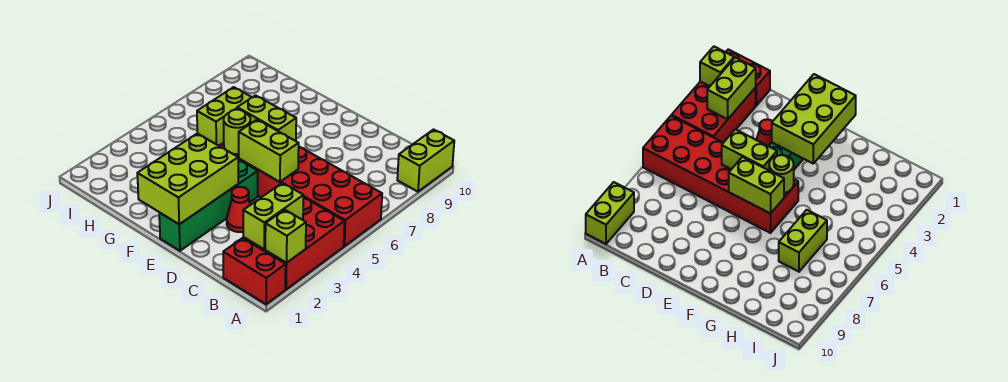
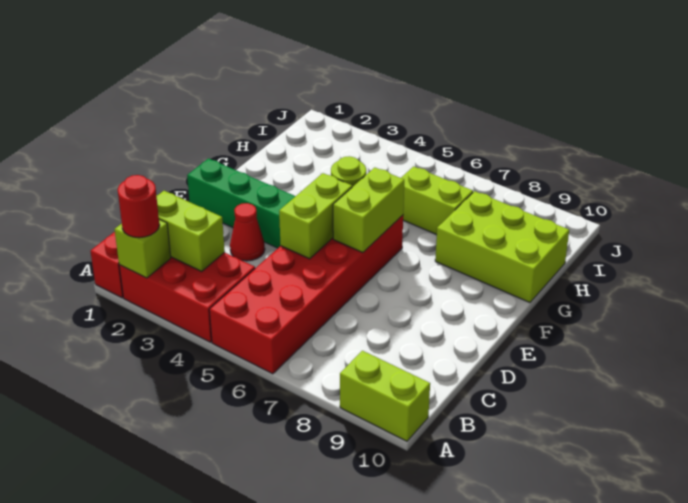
none -> red round brick A2 level 3
lime brick E1:F3 level 2 -> lime brick G8:H10 level 1

